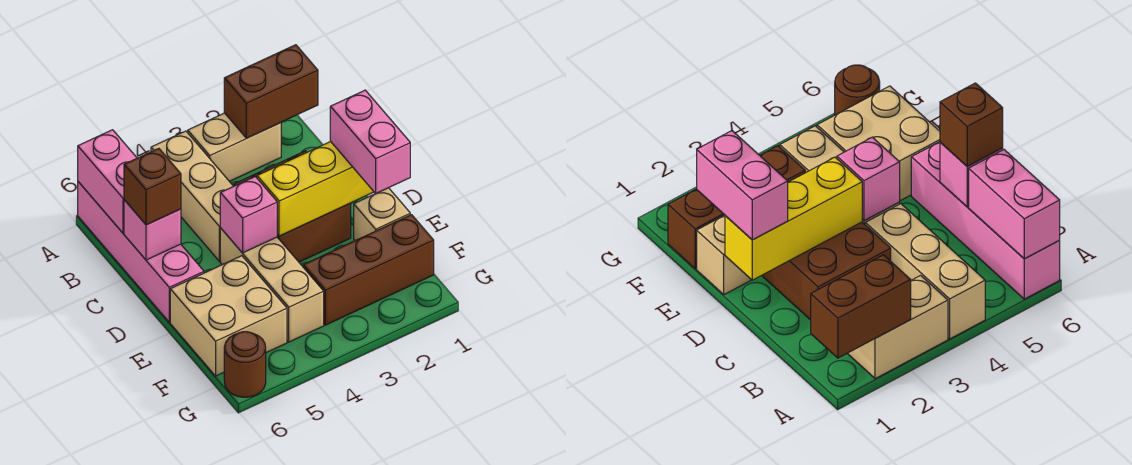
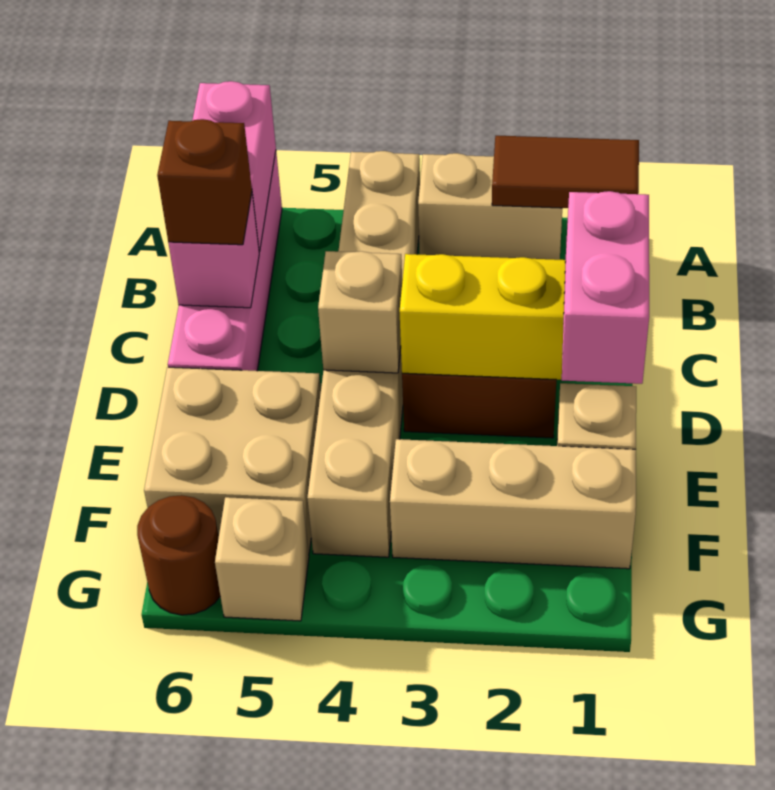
brown brick A1:A2 level 2 -> brown tile A1:A2 level 2
pink brick D4 level 2 -> tan brick D4 level 2
brown brick F1:F3 level 1 -> tan brick F1:F3 level 1
none -> tan brick G5 level 1

